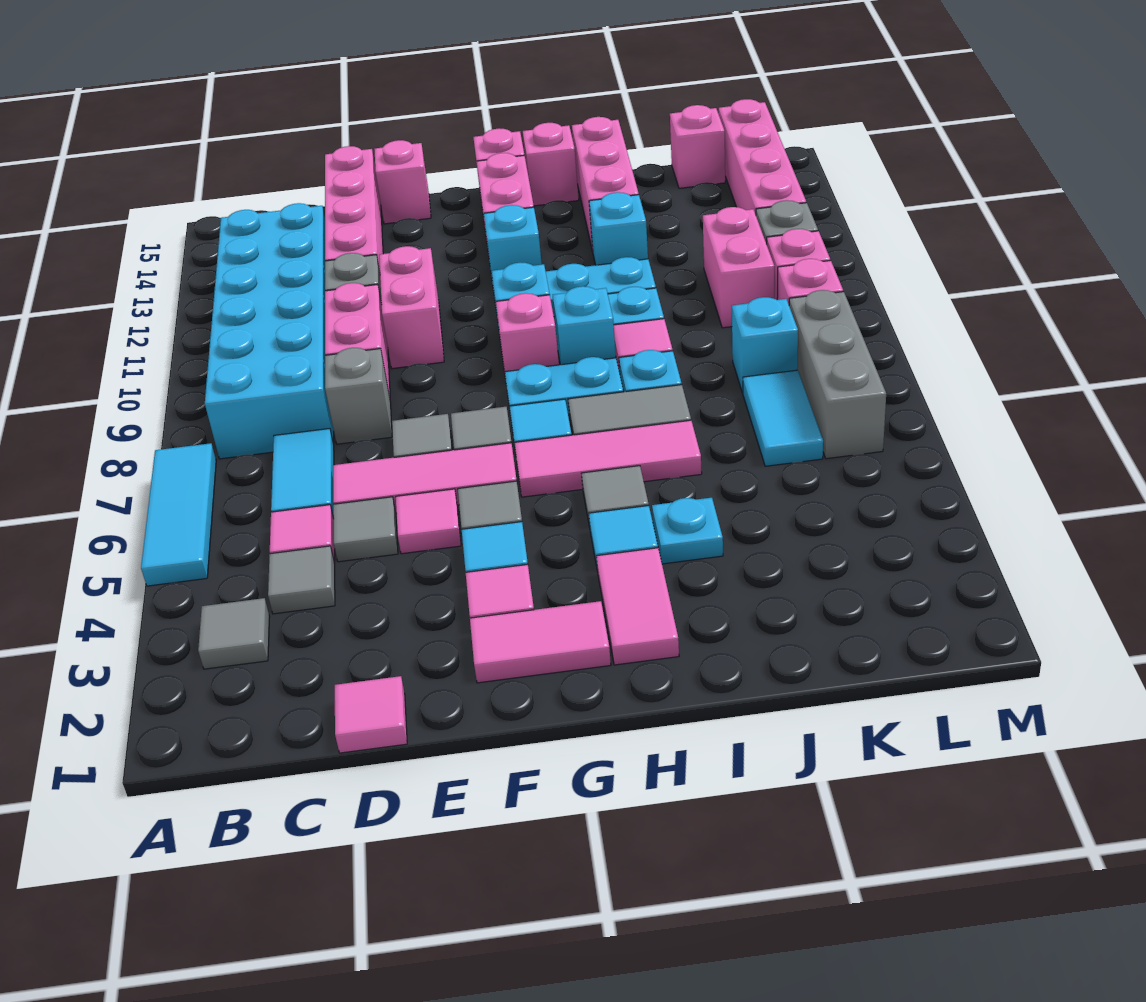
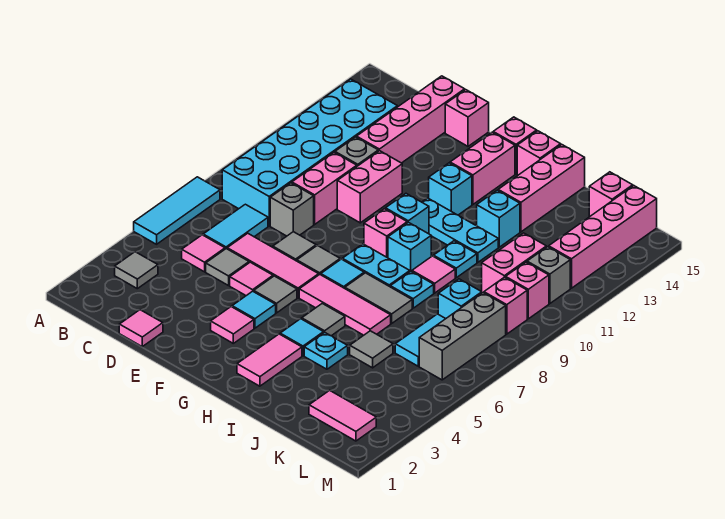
grey tile C4 level 1 -> grey tile J5 level 1
pink tile F2:G2 level 1 -> pink tile K2:L2 level 1

